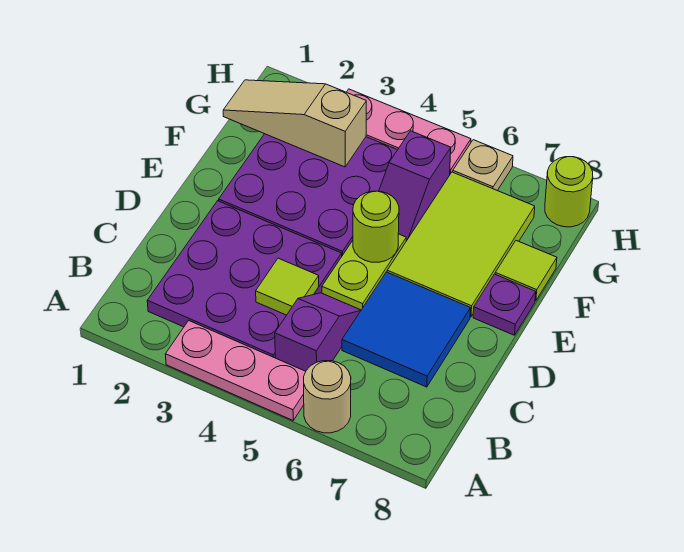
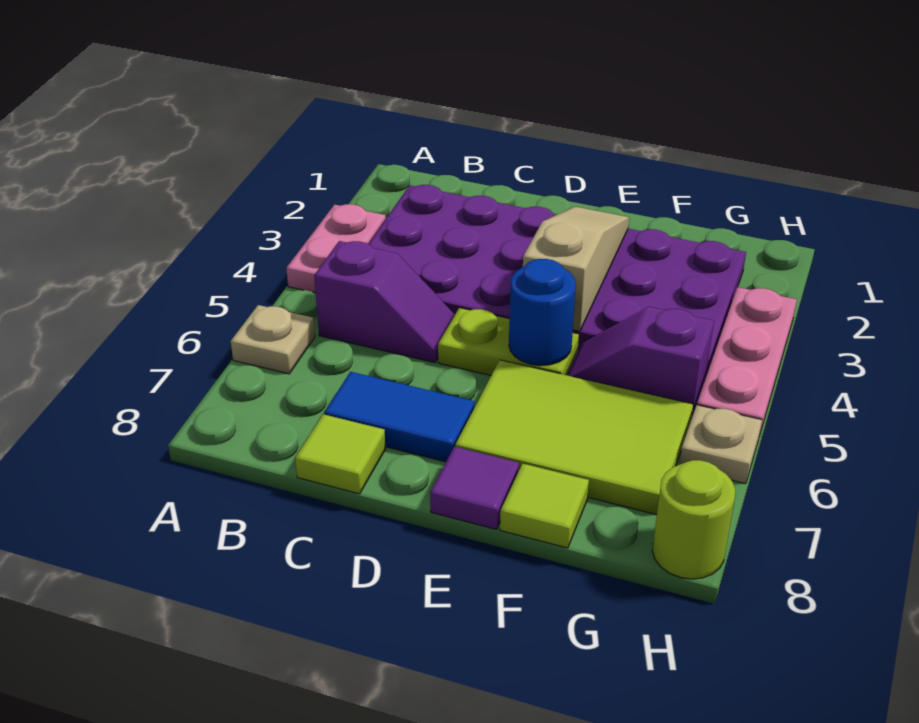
pink plate A3:A5 level 1 -> pink plate A3:A4 level 1
tan round brick A6 level 1 -> tan plate A6 level 1
lime tile C4 level 2 -> lime tile C8 level 1
blue tile C6:D7 level 1 -> blue tile C7:D7 level 1
lime round brick E5 level 2 -> blue round brick E5 level 2
purple plate E8 level 1 -> purple tile E8 level 1
tan slope G1:G3 level 2 top 3 -> tan slope E2:E4 level 2 top 4

